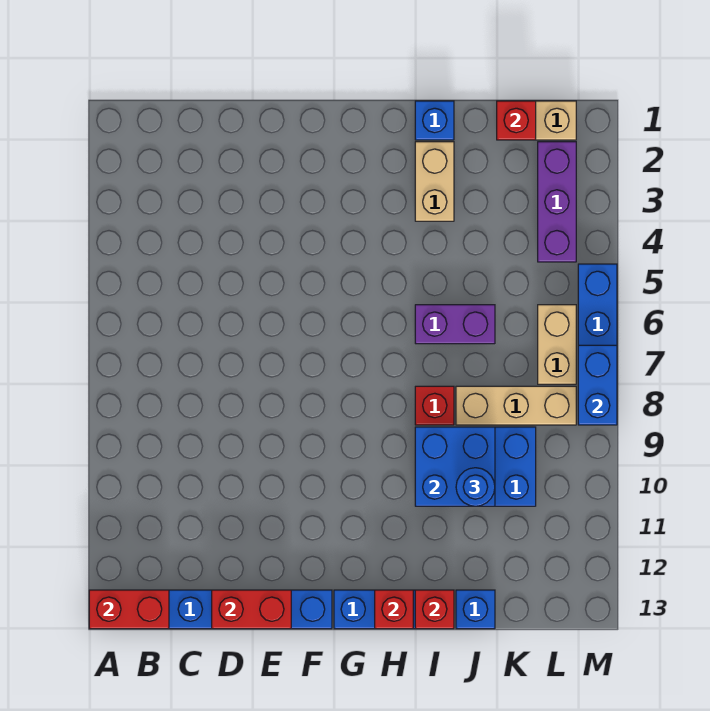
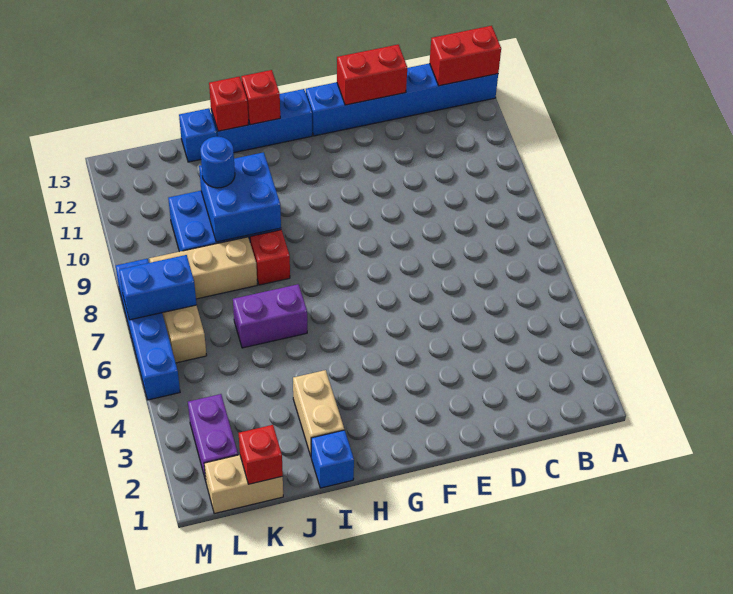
purple brick L2:L4 level 1 -> purple brick L2:L3 level 1
blue brick M7:M8 level 2 -> blue brick L7:M7 level 2

